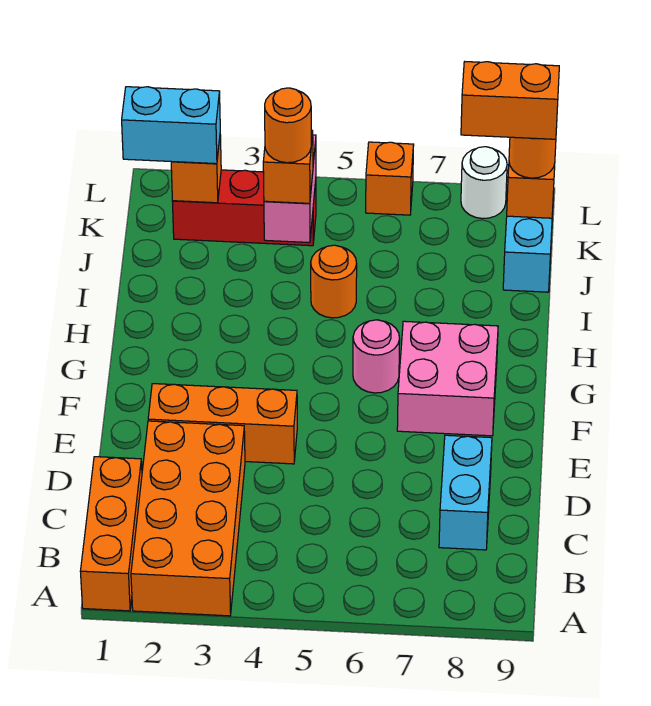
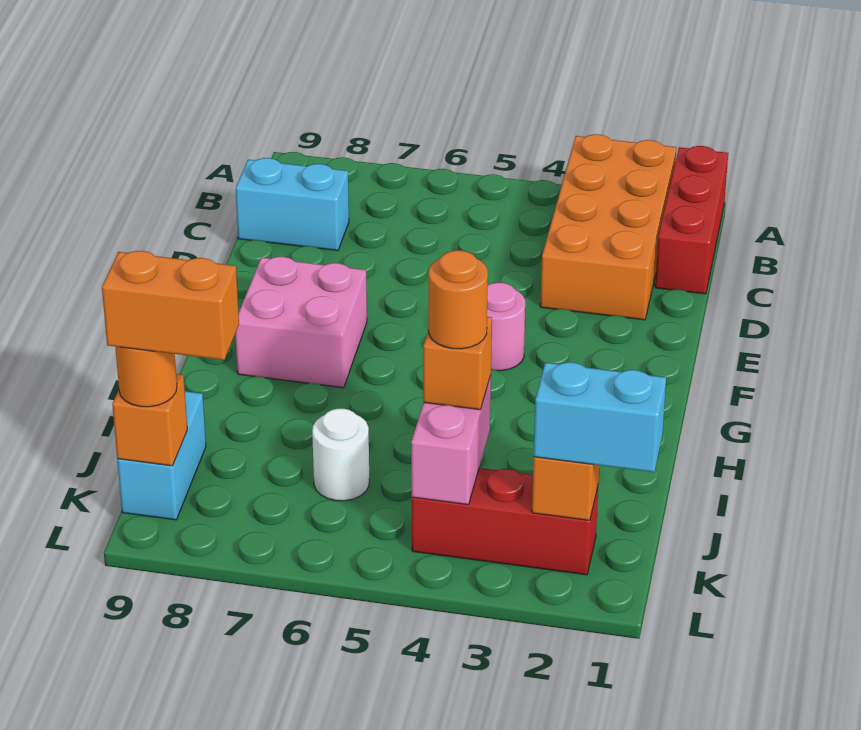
orange brick A1:C1 level 1 -> red brick A1:C1 level 1
cyan brick C8:D8 level 1 -> cyan brick C8:C9 level 1
orange brick E2:E4 level 1 -> none
pink round brick G6 level 1 -> pink round brick F4 level 1
orange round brick I5 level 1 -> none
orange brick L6 level 1 -> none
white round brick L8 level 1 -> white round brick J6 level 1

